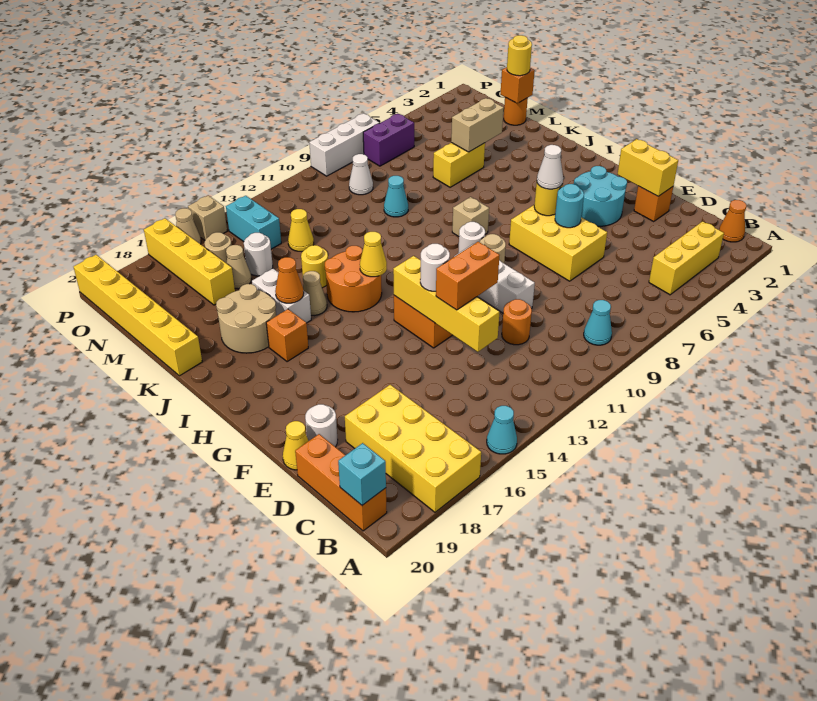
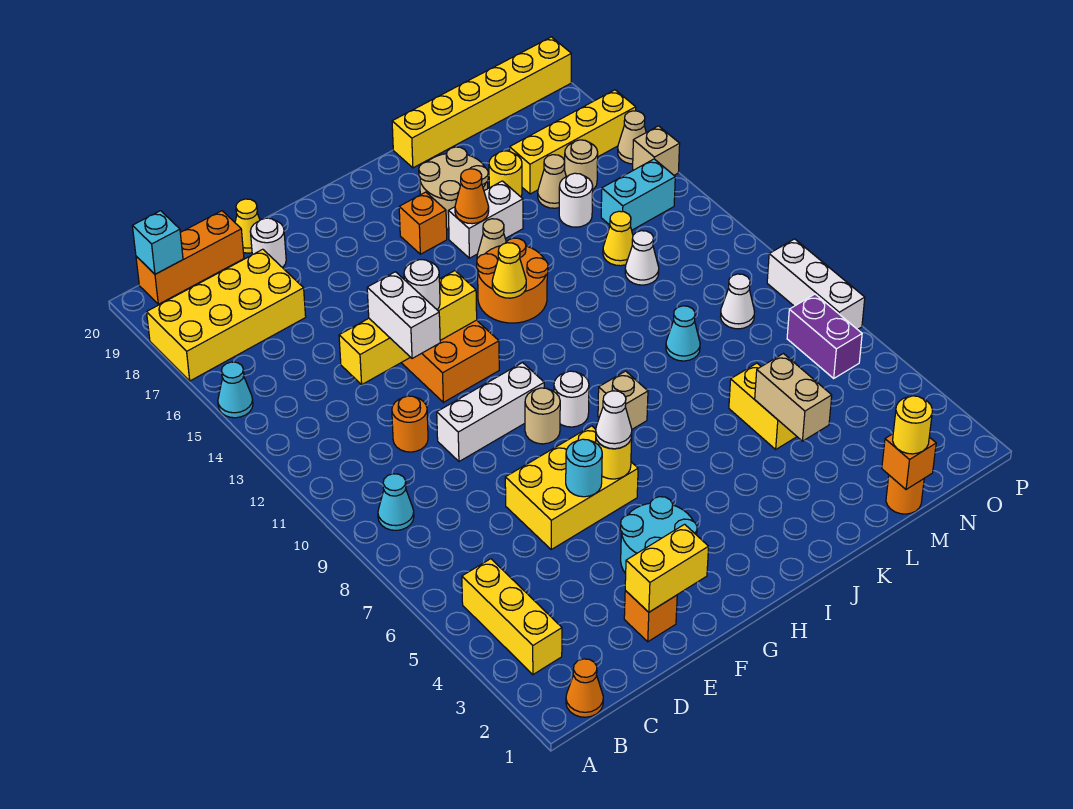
orange brick E12:E13 level 3 -> white brick E12:E13 level 3
yellow round brick K14 level 1 -> yellow round brick L17 level 1
none -> white cone M12 level 1

